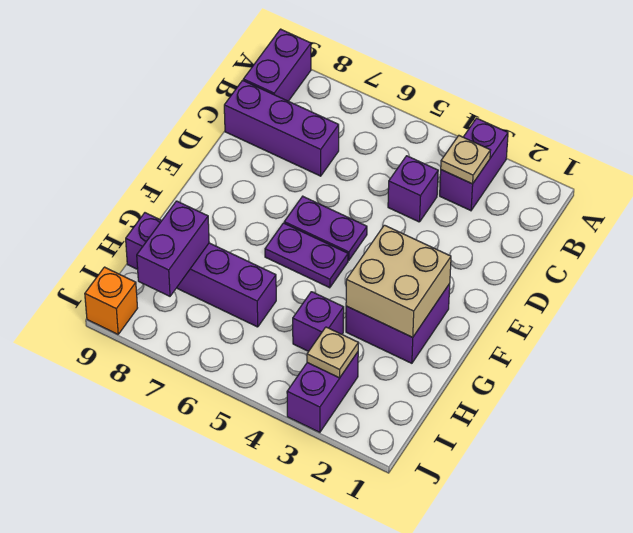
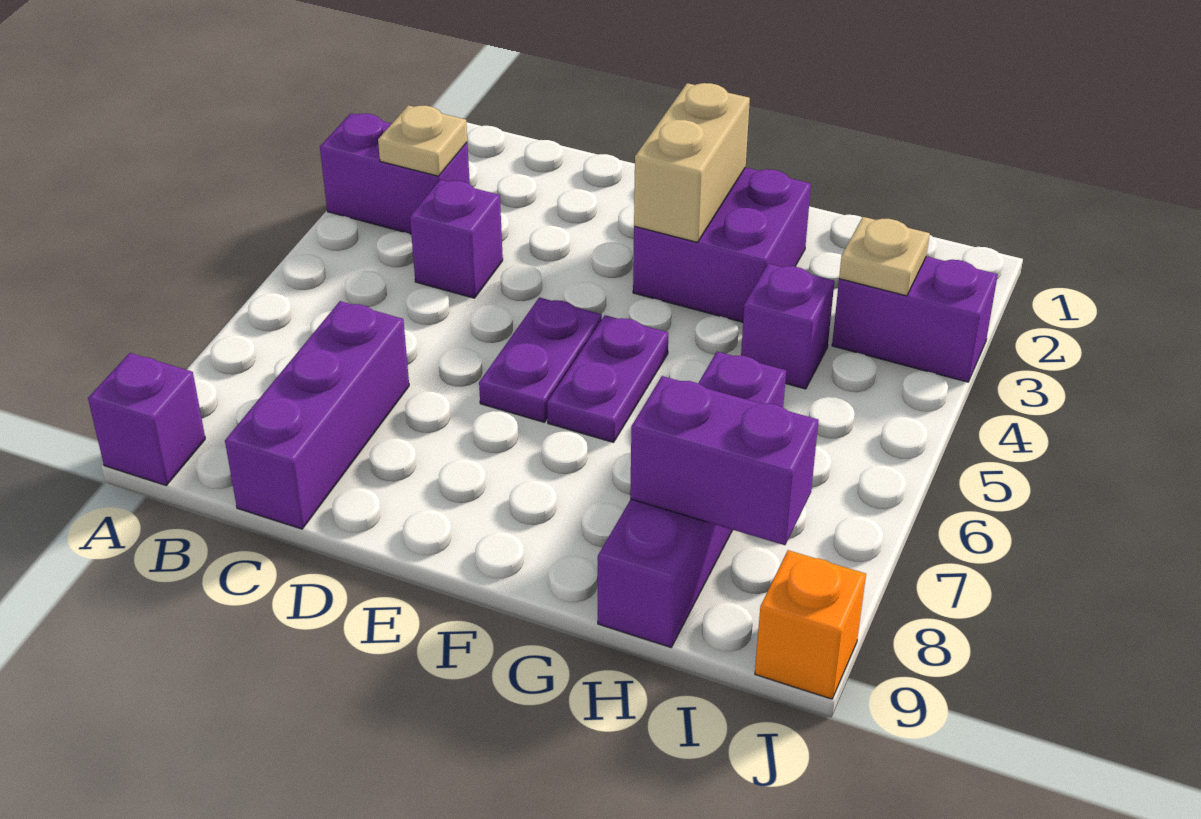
purple brick A9:B9 level 1 -> purple brick A9 level 1
tan brick F2:G3 level 2 -> tan brick F2:F3 level 2

